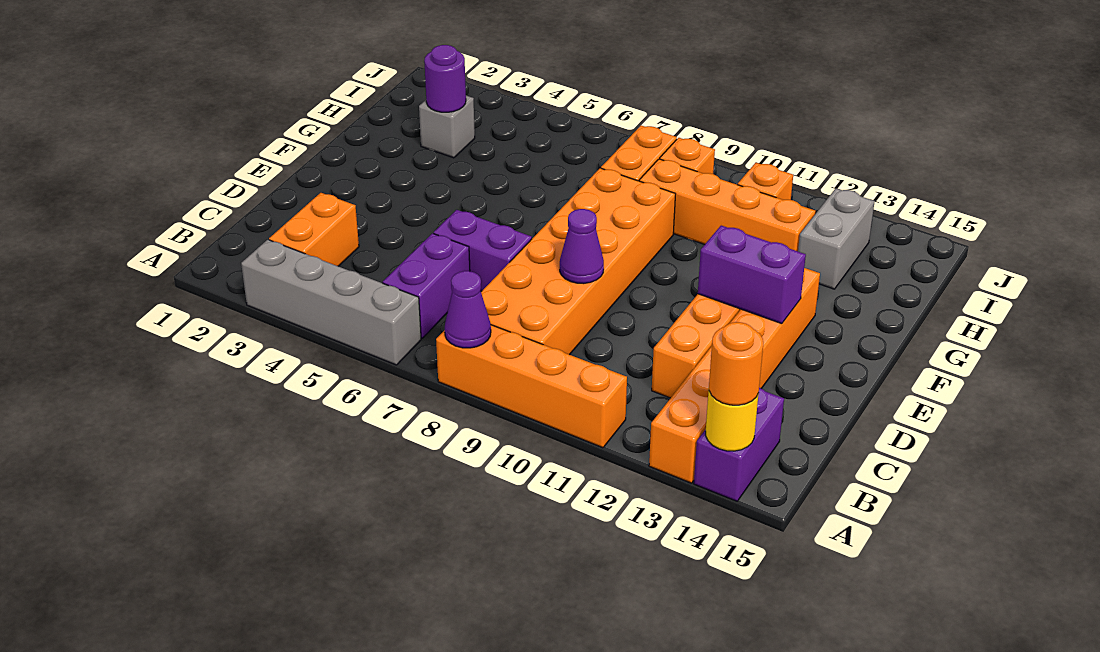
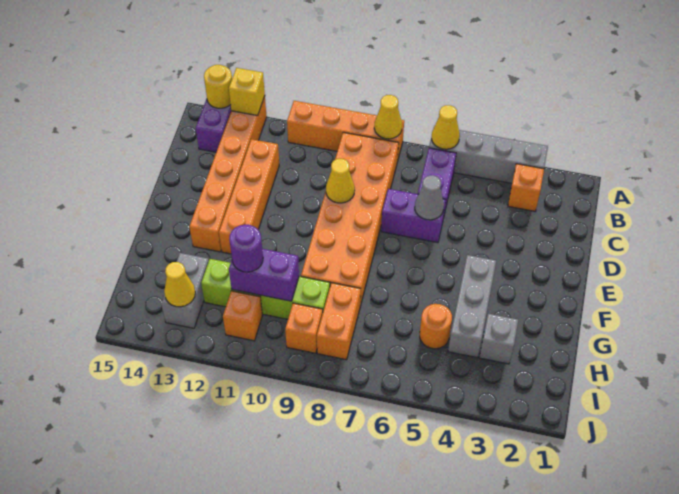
none -> yellow cone A6 level 2
purple cone A8 level 2 -> yellow cone A8 level 2
none -> yellow brick A13 level 2
orange round brick A14 level 3 -> orange round brick H5 level 1
orange brick B3:C3 level 1 -> orange brick B3 level 1
none -> grey cone D6 level 2
purple cone D9 level 2 -> yellow cone D9 level 2
purple brick E12:E13 level 2 -> purple brick H10:H11 level 2
none -> grey brick F4:H4 level 1
purple round brick H3 level 2 -> purple round brick H11 level 3
orange brick H9:H12 level 1 -> lime brick H9:H12 level 1
none -> yellow cone I13 level 2

